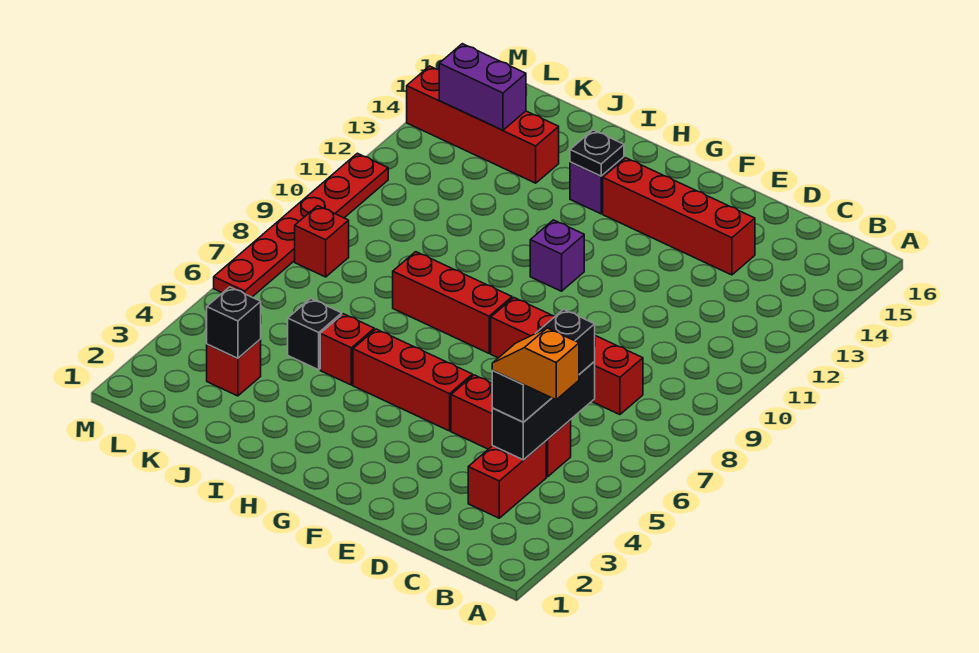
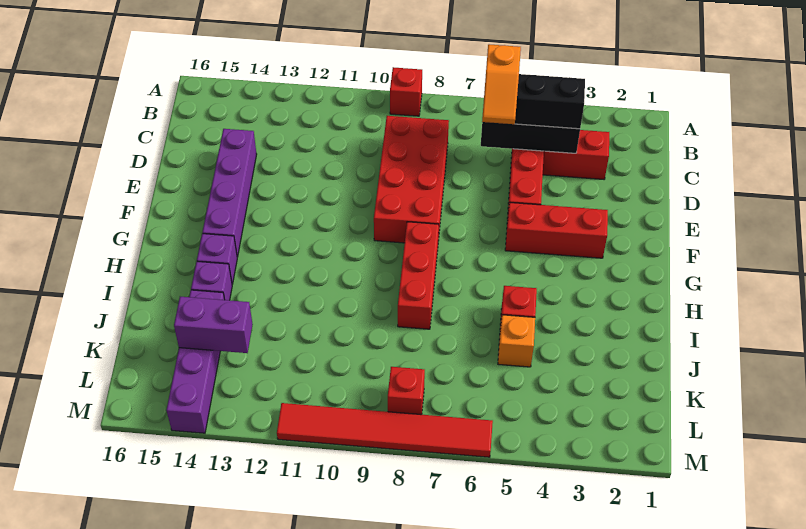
orange slope B4:C4 level 4 top B -> orange slope C6:D6 level 4 top C
red brick C8:F8 level 1 -> red brick C8:F9 level 1
red brick D14:G14 level 1 -> purple brick D14:G14 level 1
red brick F5:H5 level 1 -> red brick F3:F5 level 1
purple brick G11 level 1 -> purple brick I14 level 1
black plate H14 level 2 -> none
black brick J5 level 1 -> orange brick J5 level 1
red brick J14:M14 level 1 -> purple brick J14:M14 level 1
red brick K3 level 1 -> red brick A9 level 1
black brick K3 level 2 -> none
purple brick K14:L14 level 2 -> purple brick K13:K14 level 2
red plate M6:M11 level 1 -> red tile M6:M11 level 1

